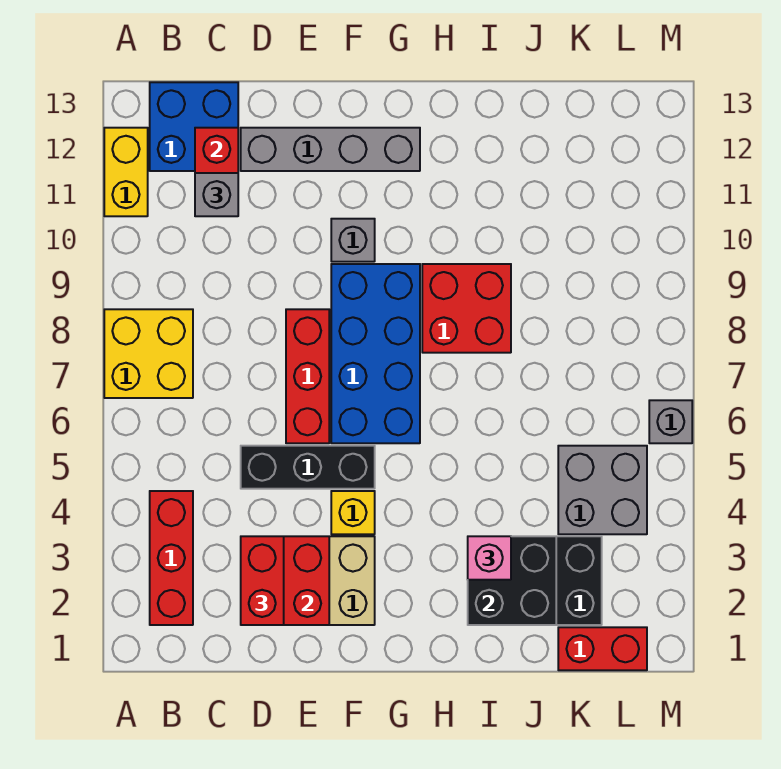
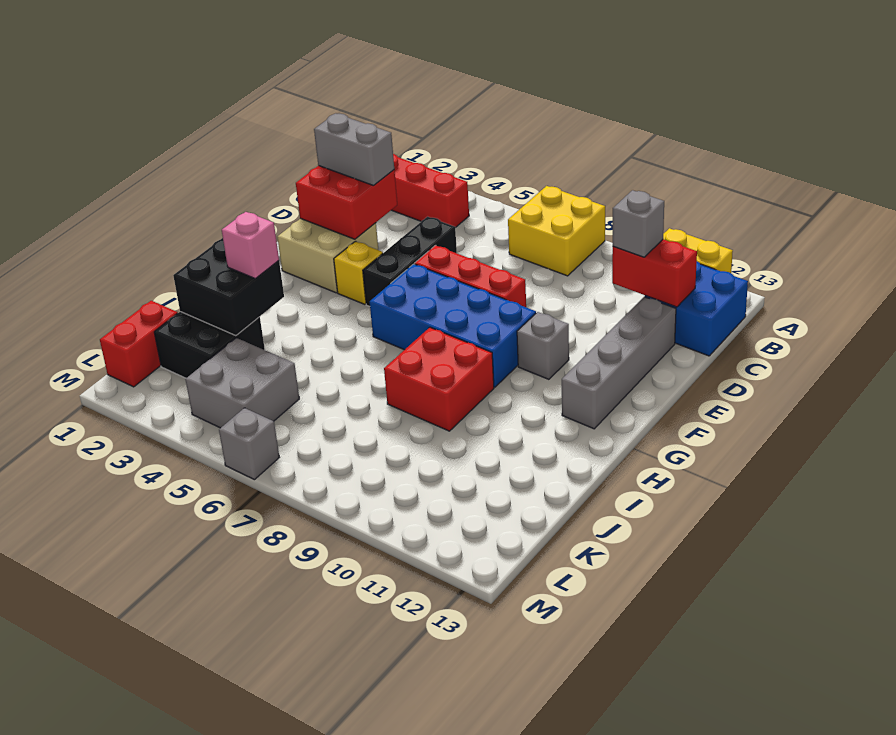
red brick D2:D3 level 3 -> grey brick D2:D3 level 3

